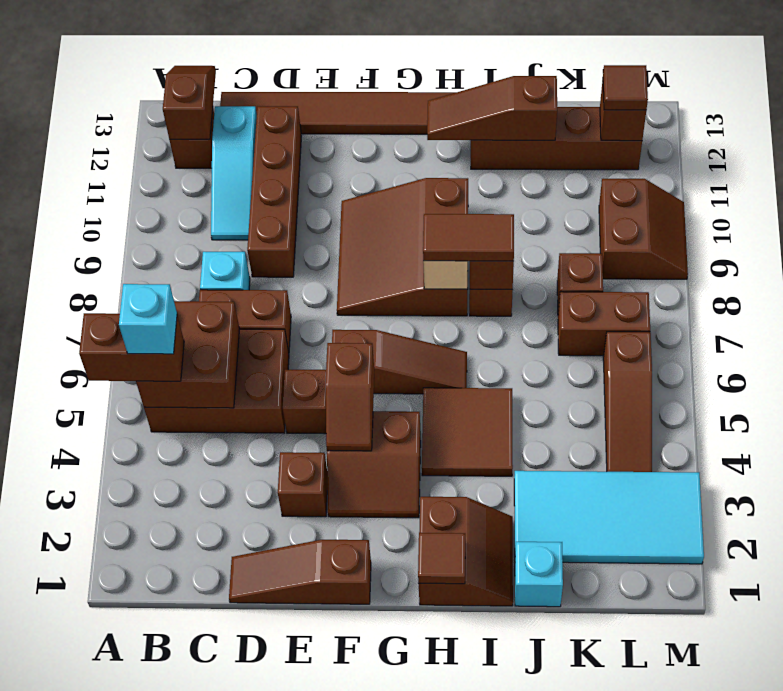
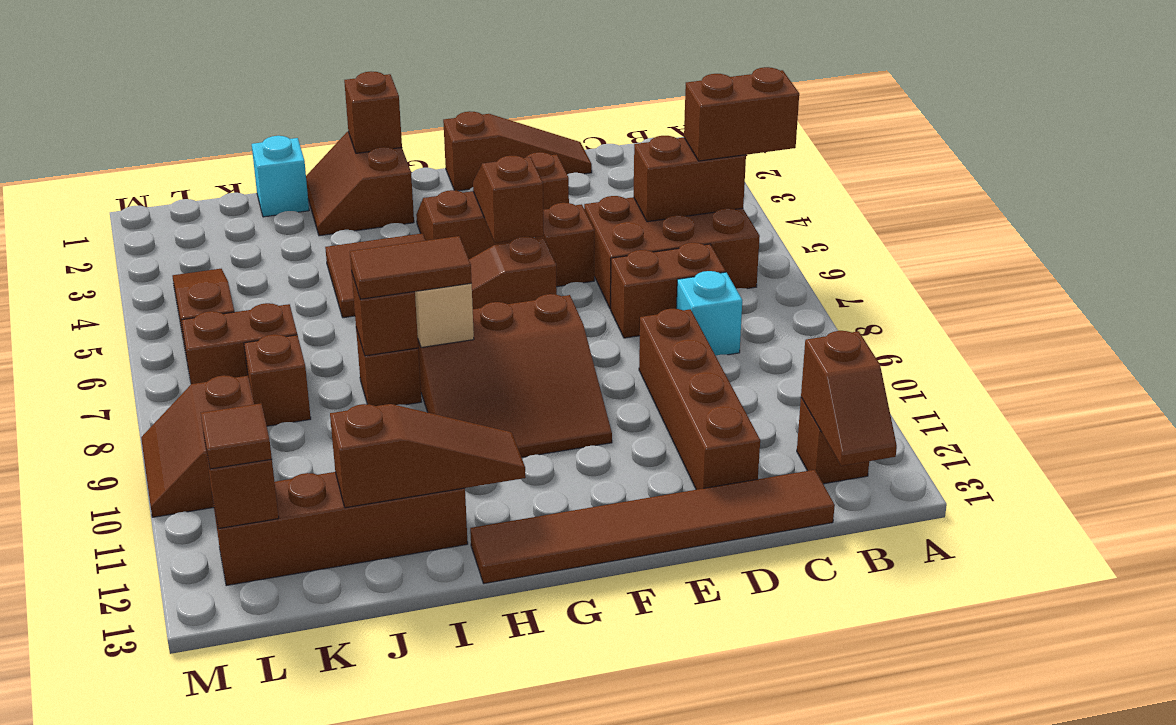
brown brick B5:C6 level 2 -> brown brick B5:C5 level 2
cyan brick B5 level 4 -> none
cyan slope C10:C12 level 1 top 12 -> none
brown slope F8:H10 level 1 top H -> brown slope F8:H10 level 1 top 8
brown tile H1 level 2 -> brown brick H1 level 2
cyan tile J2:M3 level 1 -> none

